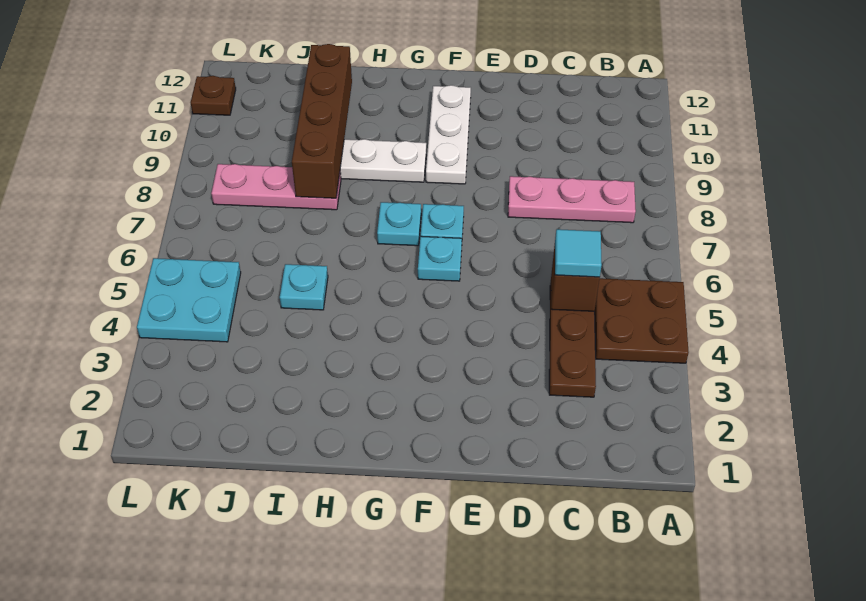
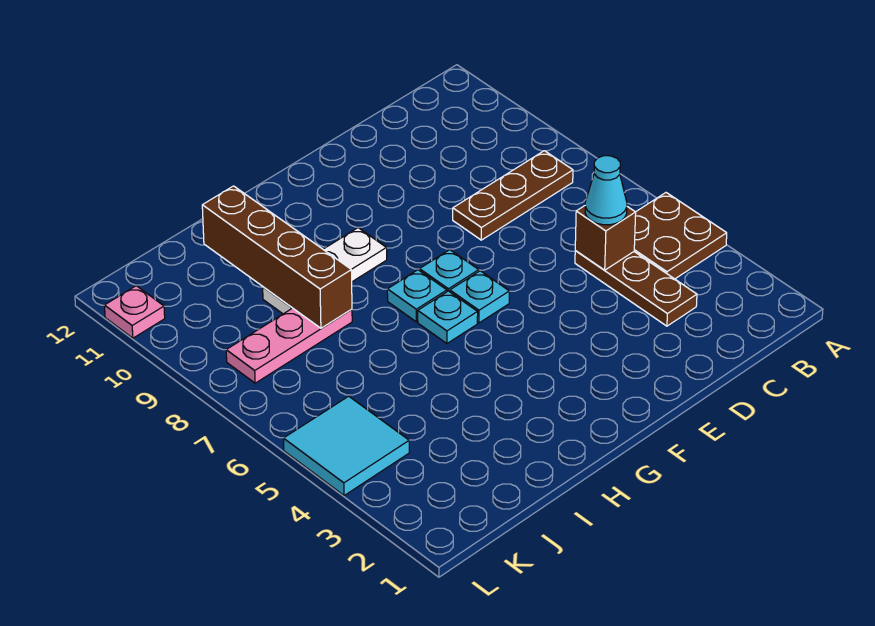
pink plate B8:D8 level 1 -> brown plate B8:D8 level 1
cyan tile C5 level 3 -> cyan cone C5 level 3
white plate F9:F11 level 1 -> none
cyan plate I5 level 1 -> cyan plate G6 level 1
cyan plate K4:L5 level 1 -> cyan tile K4:L5 level 1
brown plate L11 level 1 -> pink plate L11 level 1

